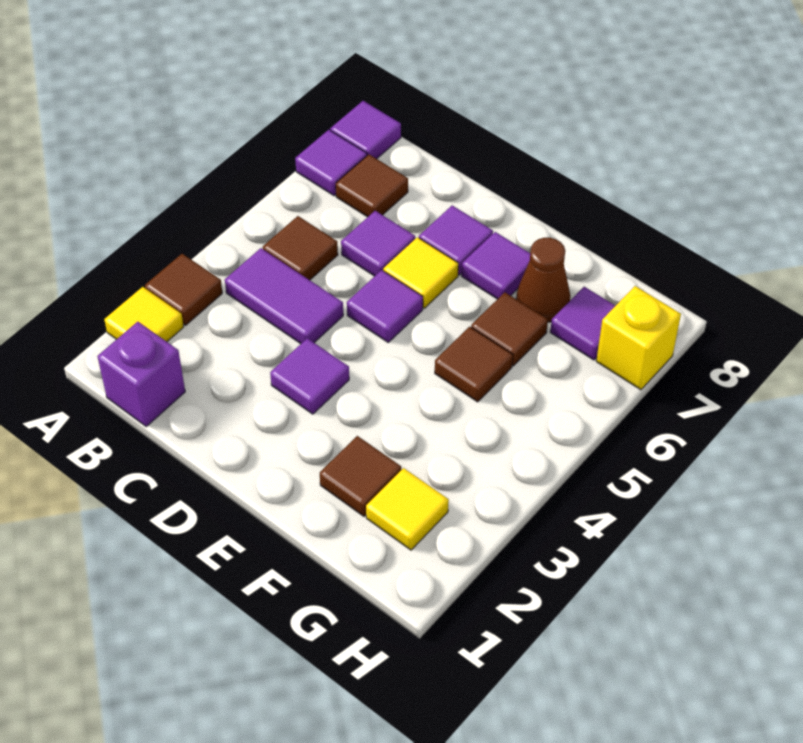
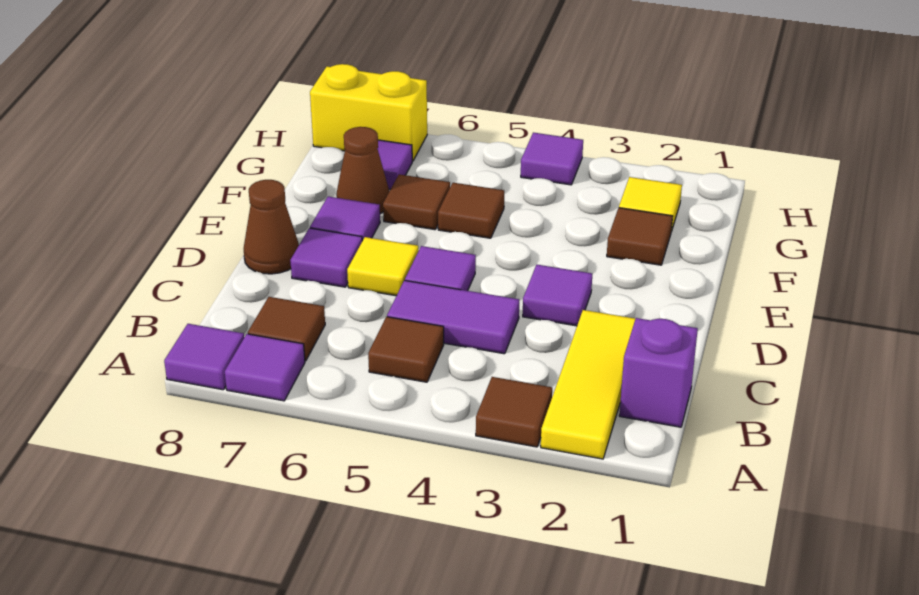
yellow tile A2 level 1 -> yellow tile A2:C2 level 1
purple tile B4:C4 level 1 -> purple tile C4:C5 level 1
purple tile C6 level 1 -> purple tile H4 level 1
none -> brown cone D8 level 1
yellow brick H7 level 1 -> yellow brick H7:H8 level 1

